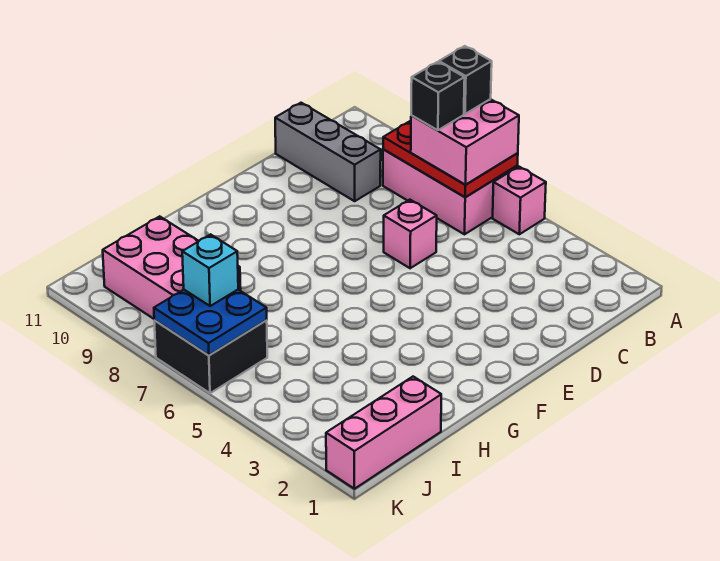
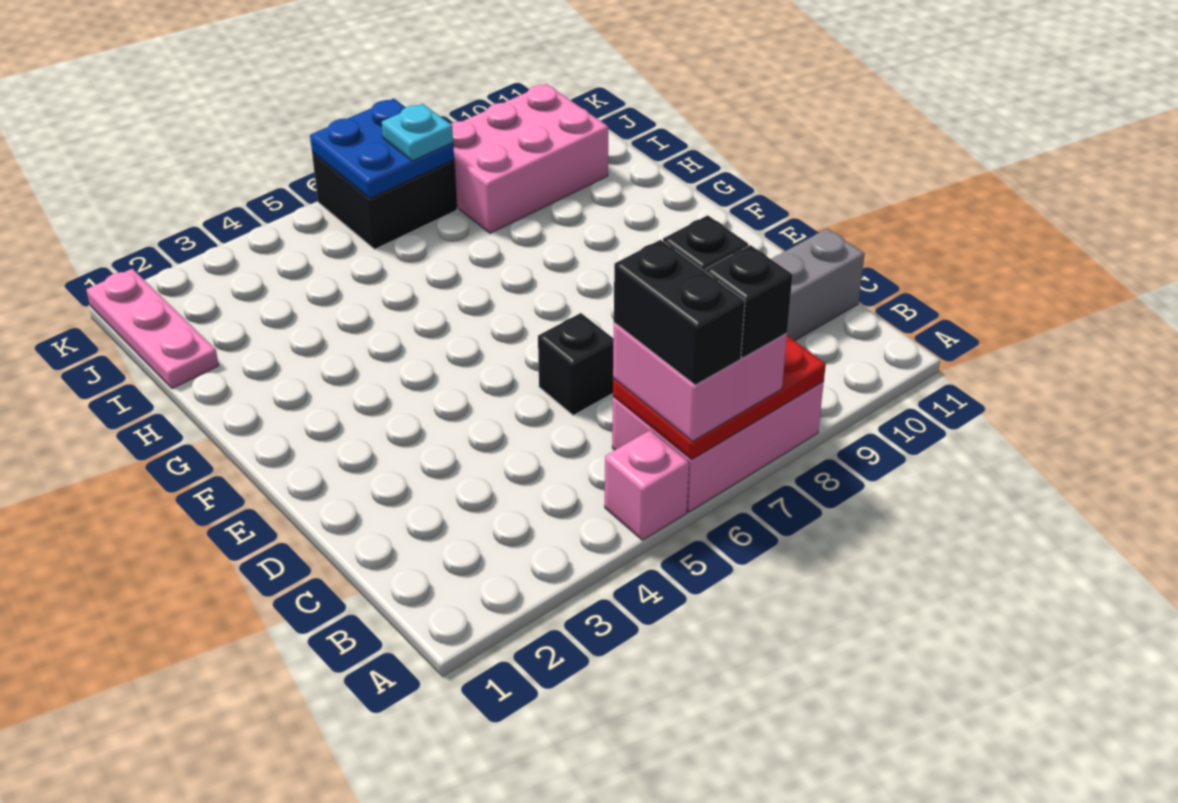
none -> black brick A6:B6 level 4
pink brick D6 level 1 -> black brick D6 level 1
pink brick I1:K1 level 1 -> pink plate I1:K1 level 1
cyan brick J7 level 3 -> cyan plate J7 level 3

